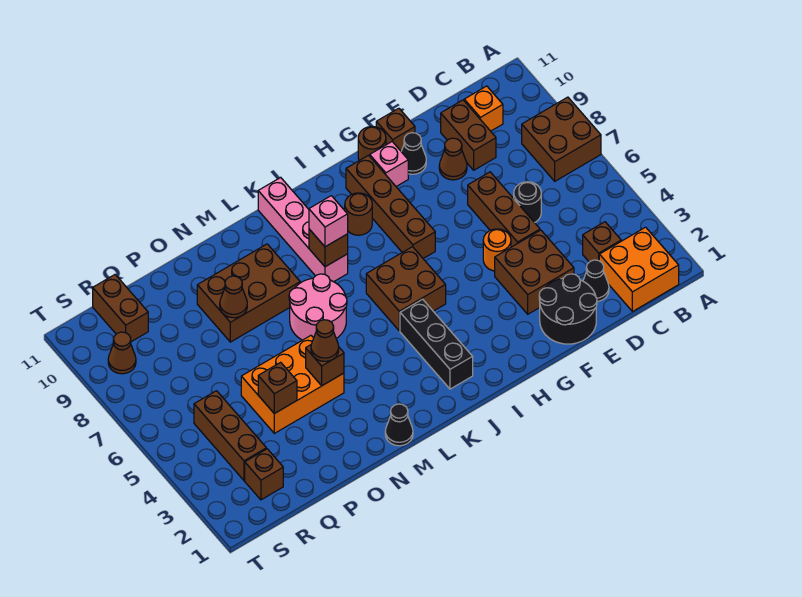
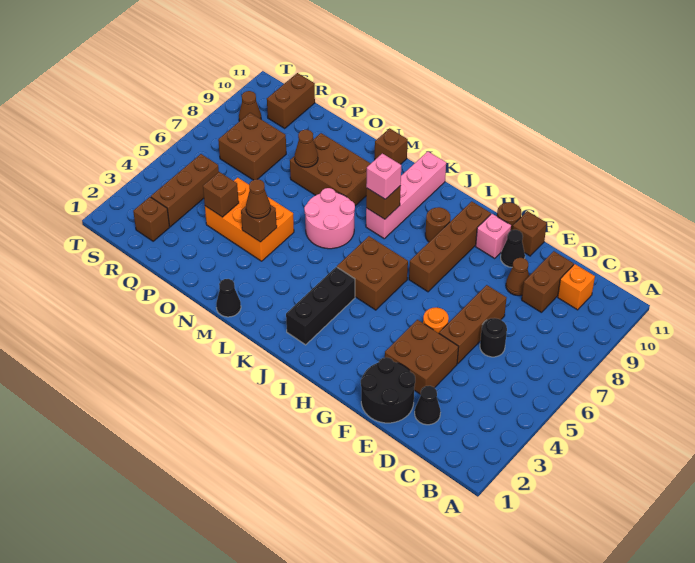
brown brick A7:B8 level 1 -> brown brick Q7:R8 level 1
orange brick B1:C2 level 1 -> none
brown brick C3 level 1 -> brown brick M11 level 1

